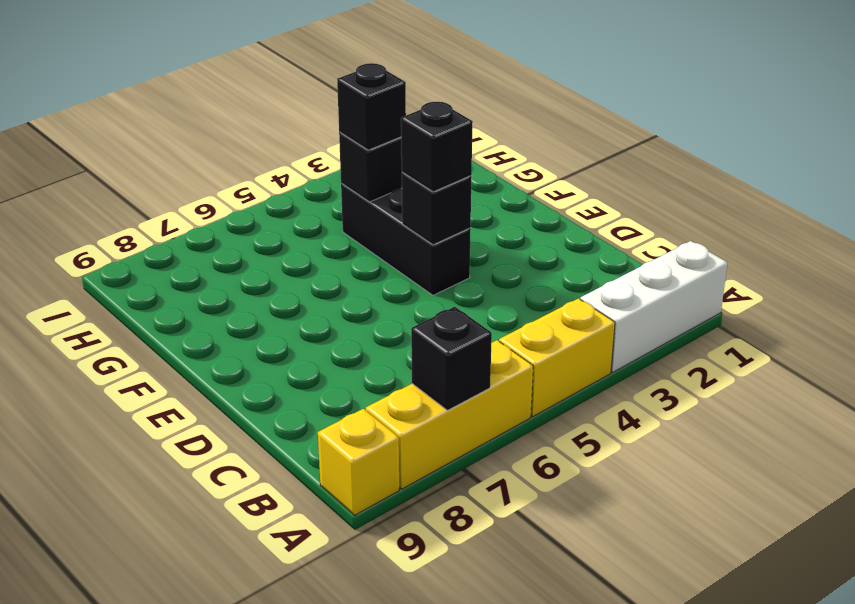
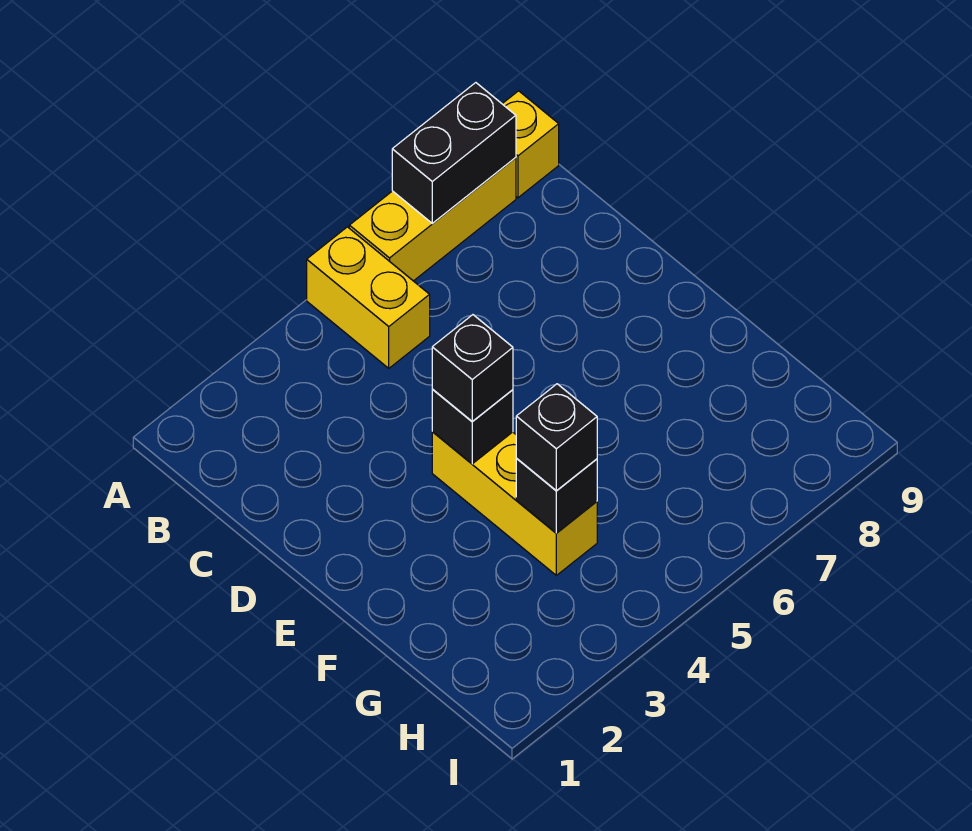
white brick A1:A3 level 1 -> none
yellow brick A4:A5 level 1 -> yellow brick A5:B5 level 1
black brick A7 level 2 -> black brick A7:A8 level 2
black brick E4:G4 level 1 -> yellow brick E4:G4 level 1

